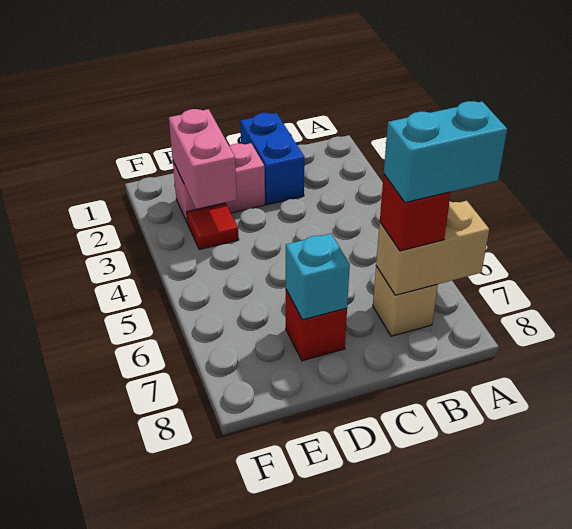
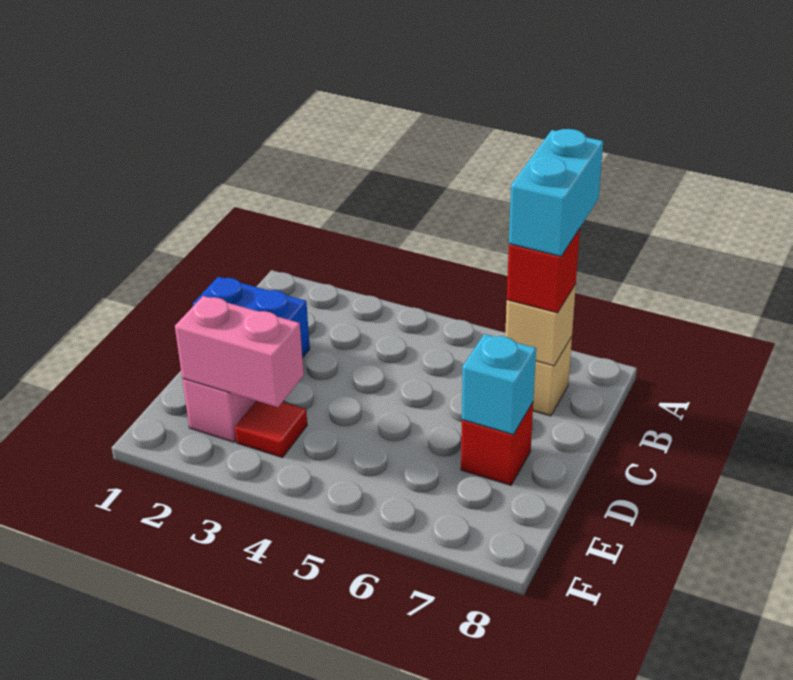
tan brick A7:B7 level 2 -> tan brick B7 level 2

